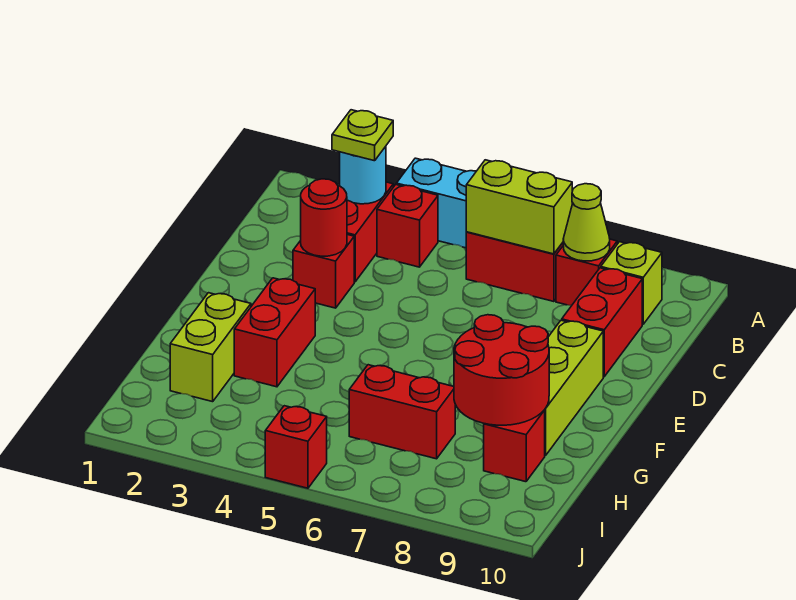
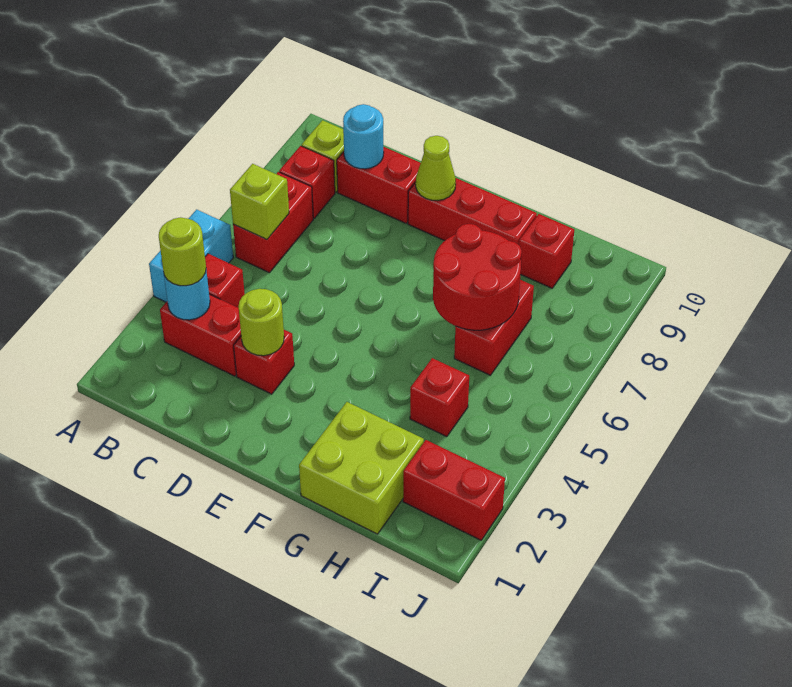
lime plate B3 level 3 -> lime round brick B3 level 3
lime brick B6:B7 level 2 -> lime brick B6 level 2
lime cone B8 level 2 -> lime cone E9 level 2
none -> cyan round brick C9 level 2
red round brick D3 level 2 -> lime round brick D3 level 2
lime brick E9:G9 level 1 -> red brick E9:G9 level 1
red brick F3:G3 level 1 -> red brick I2:J2 level 1
lime brick G2:H2 level 1 -> lime brick G1:H2 level 1
red round brick G8:H9 level 2 -> red round brick G6:H7 level 2
red brick J5 level 1 -> red brick H4 level 1

